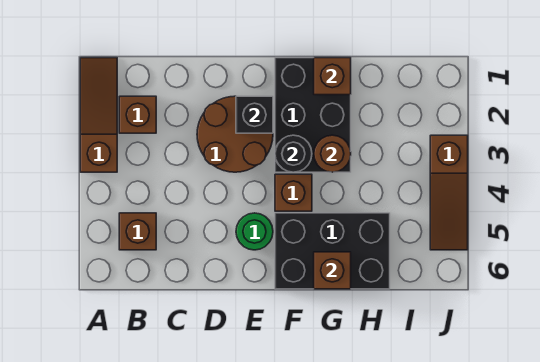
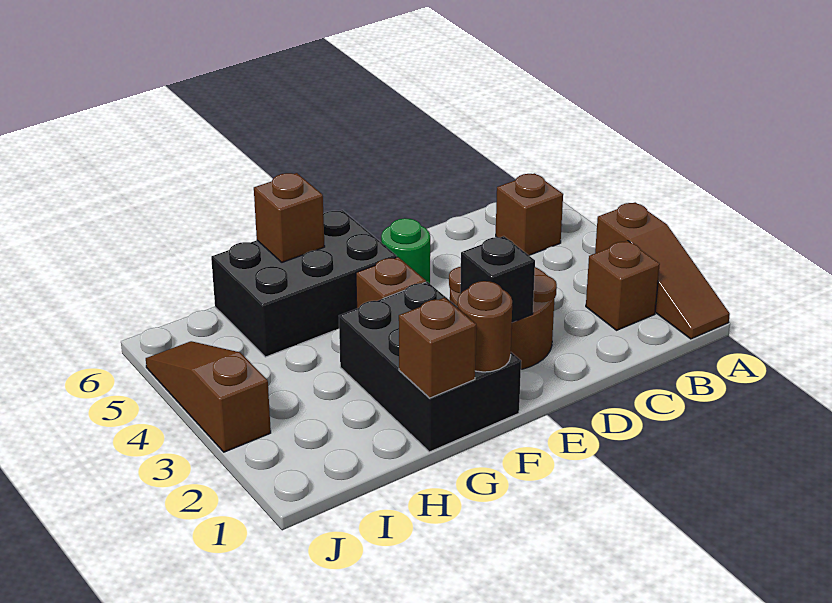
black round brick F3 level 2 -> none
brown round brick G3 level 2 -> brown round brick F1 level 2

